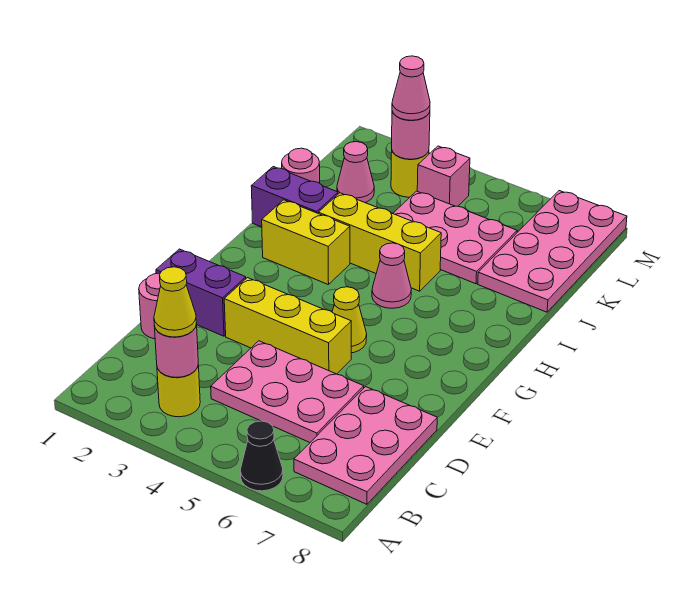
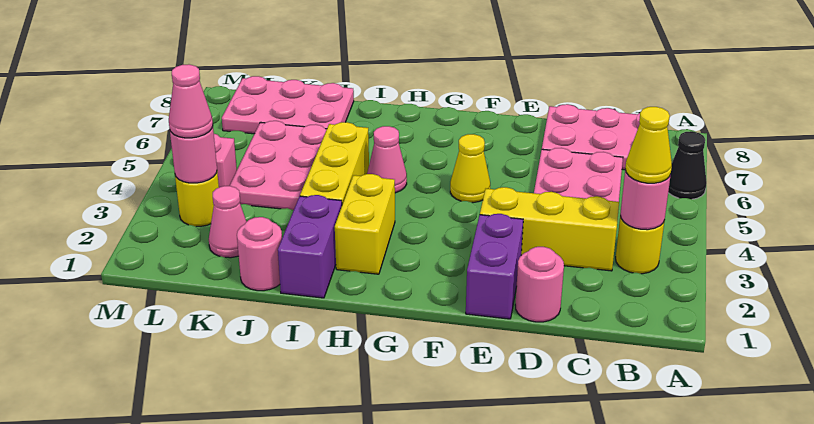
yellow brick E3:E5 level 1 -> yellow brick C3:E3 level 1
pink plate J7:M8 level 1 -> pink plate J7:L8 level 1

